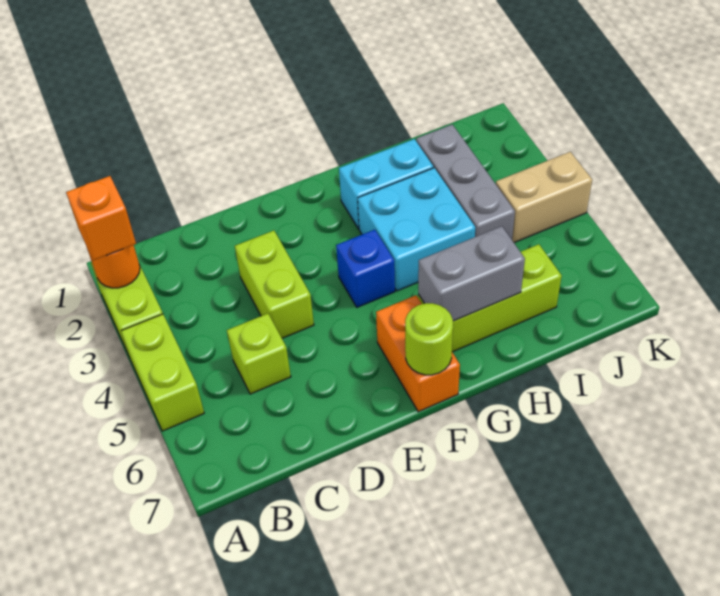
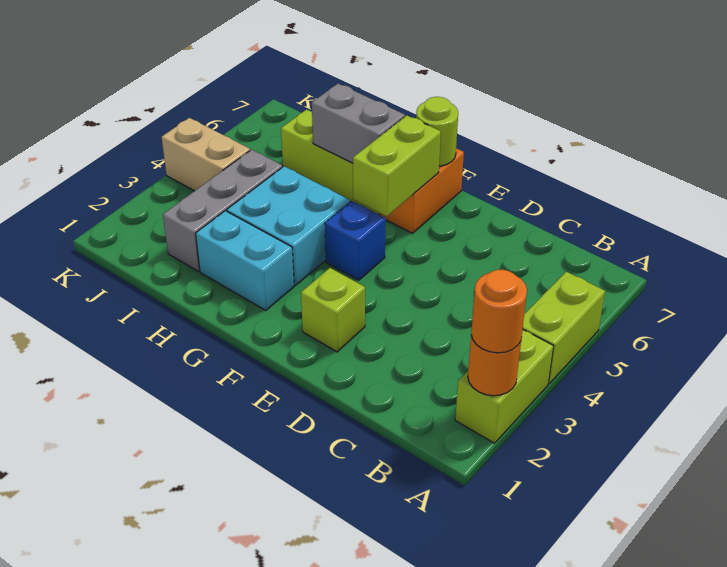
orange brick A2 level 3 -> orange round brick A2 level 3
lime brick C5 level 1 -> lime brick E2 level 1
lime brick D3:D4 level 1 -> lime brick F5:F6 level 2

